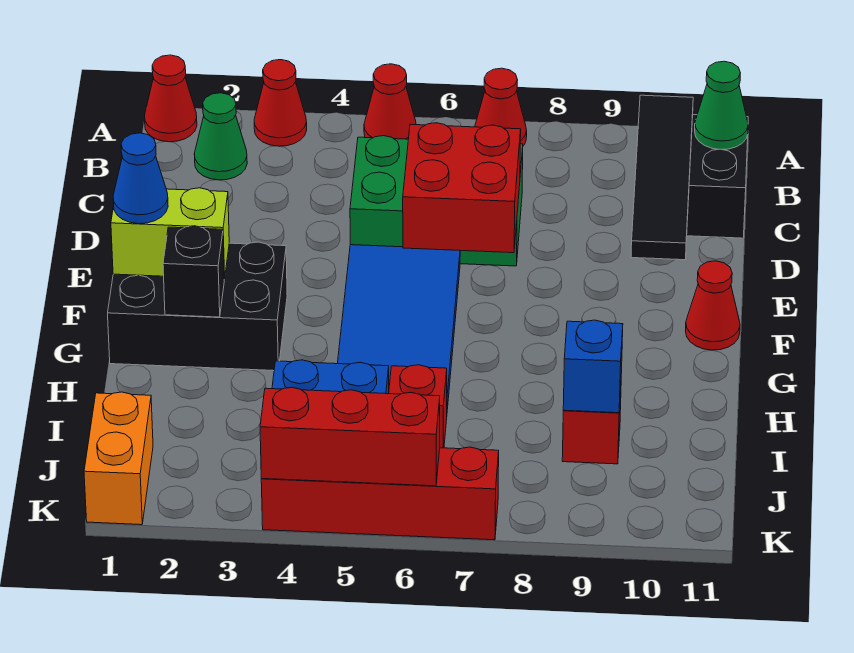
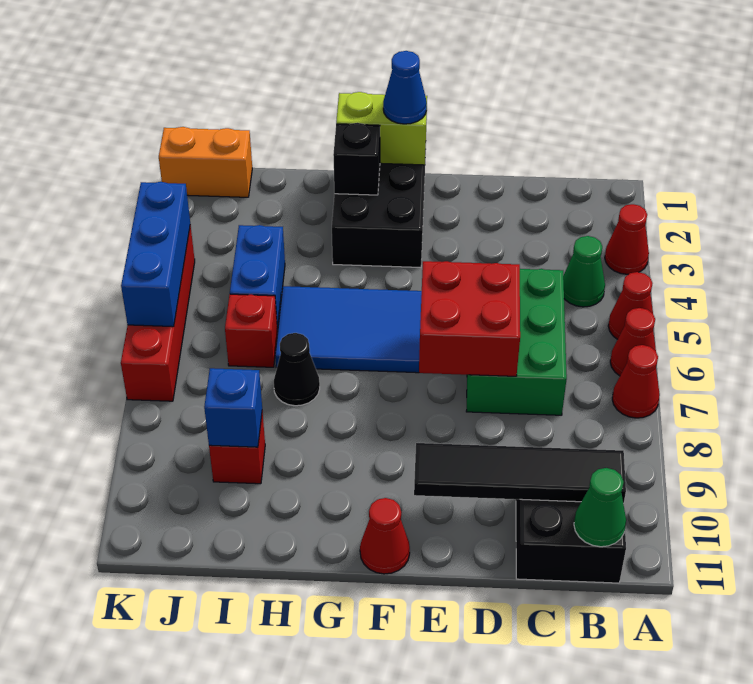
red cone A1 level 1 -> red cone A6 level 1
green cone B2 level 1 -> green cone B4 level 1
lime brick F1:F2 level 2 -> lime brick F1:G1 level 2
none -> black cone H7 level 1
red brick K4:K6 level 2 -> blue brick K4:K6 level 2

